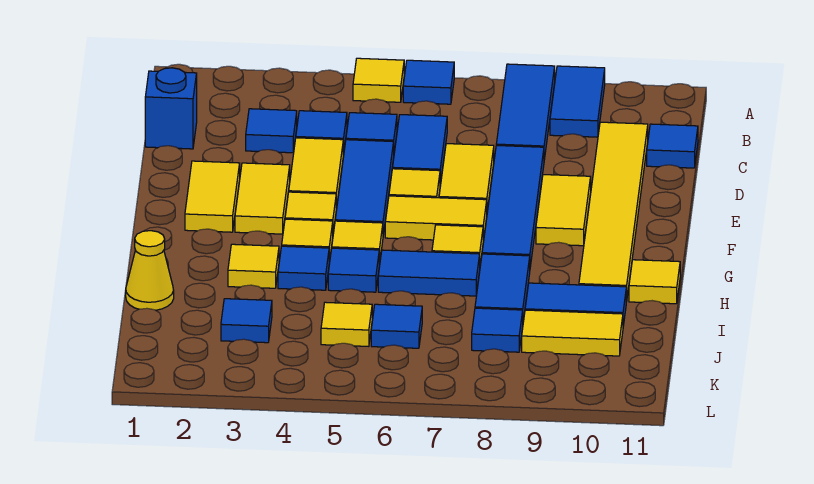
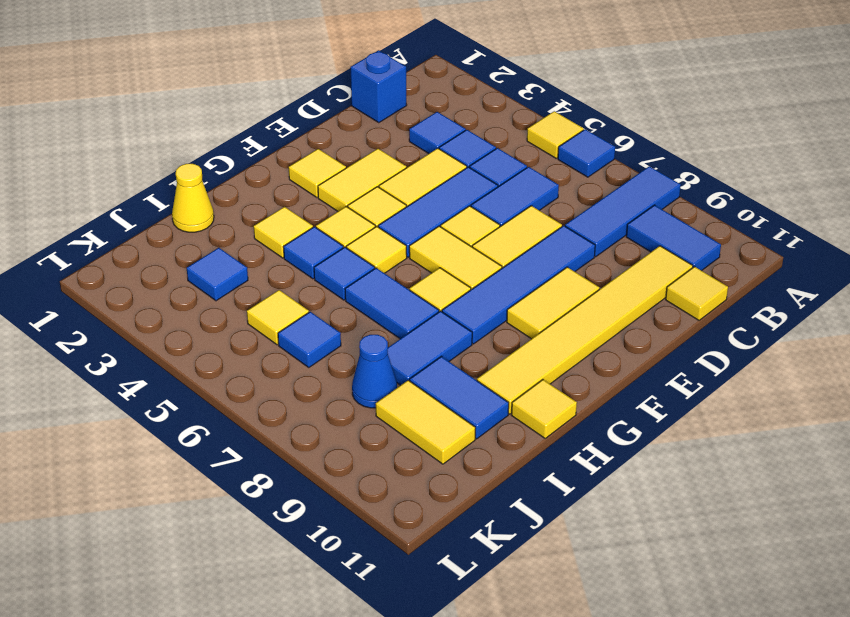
blue tile A9:B9 level 1 -> blue tile B9:B10 level 1
blue tile C11 level 1 -> yellow tile C11 level 1
yellow tile E2:F2 level 1 -> yellow tile F2 level 1
blue tile J8 level 1 -> blue cone J8 level 1

